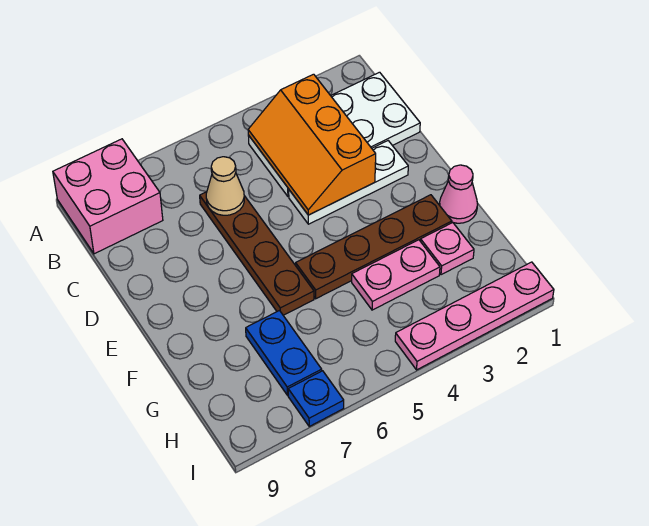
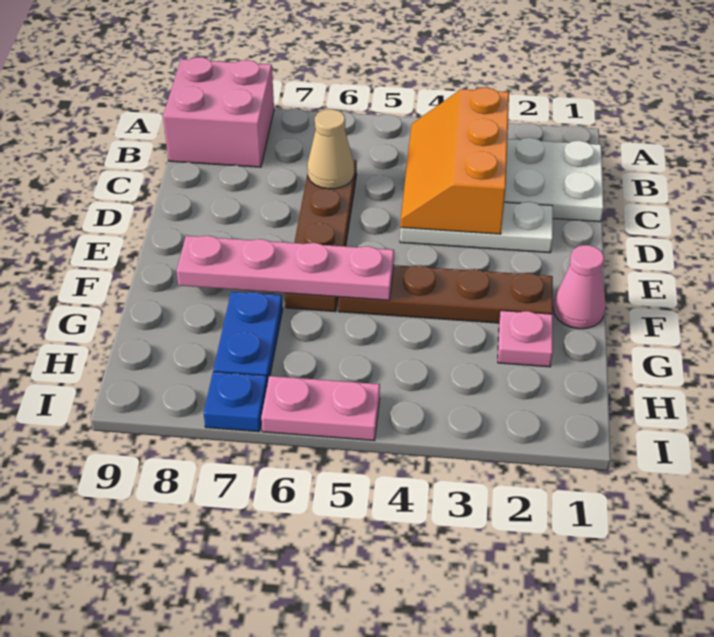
pink plate G3:G4 level 1 -> pink plate I5:I6 level 1
pink plate I1:I4 level 1 -> pink plate F5:F8 level 2

